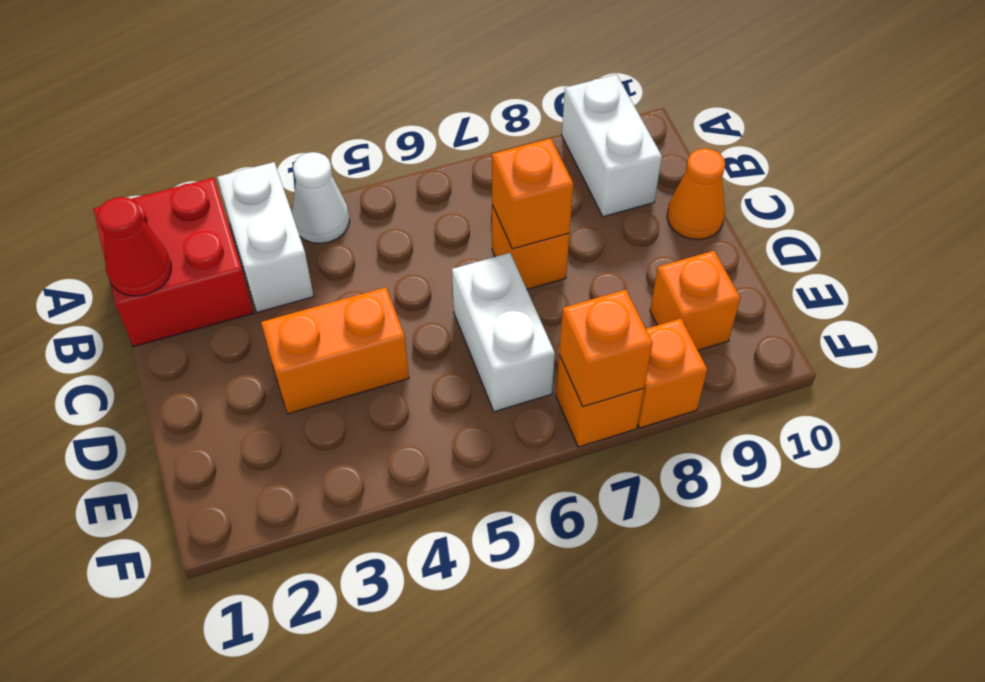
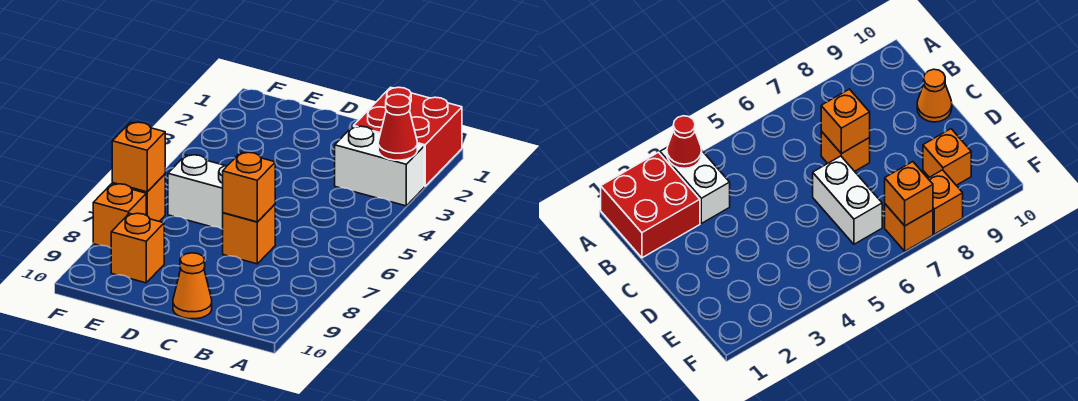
white cone A4 level 1 -> none
white brick A9:B9 level 1 -> none
red cone B1 level 2 -> red cone A3 level 2
orange brick D3:D4 level 1 -> none

